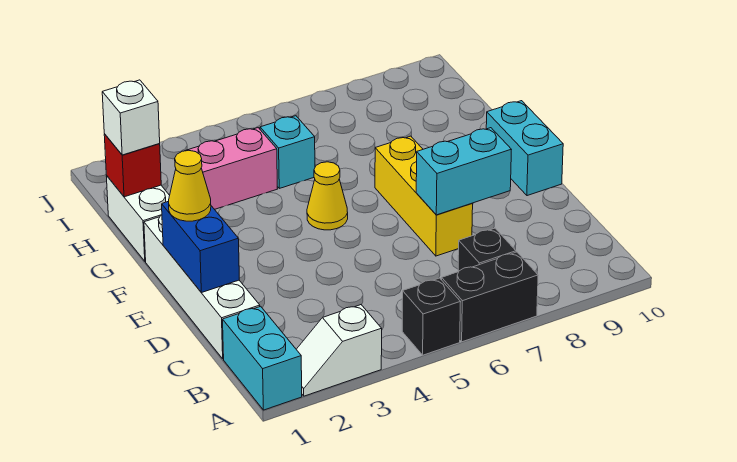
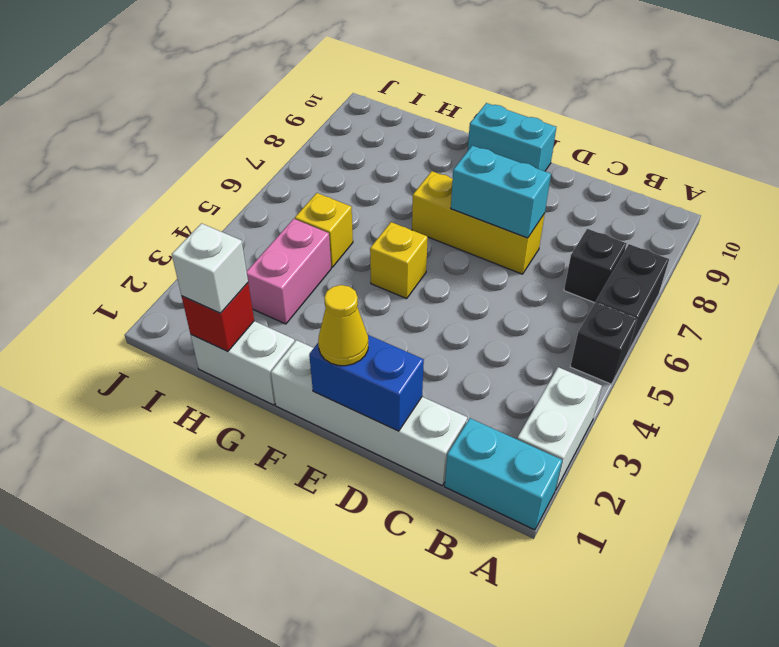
white slope A2:A3 level 1 top 3 -> white brick A2:A3 level 1
cyan brick D7:D8 level 2 -> cyan brick D7:E7 level 2
yellow cone F5 level 1 -> yellow brick F5 level 1
cyan brick H5 level 1 -> yellow brick H5 level 1

